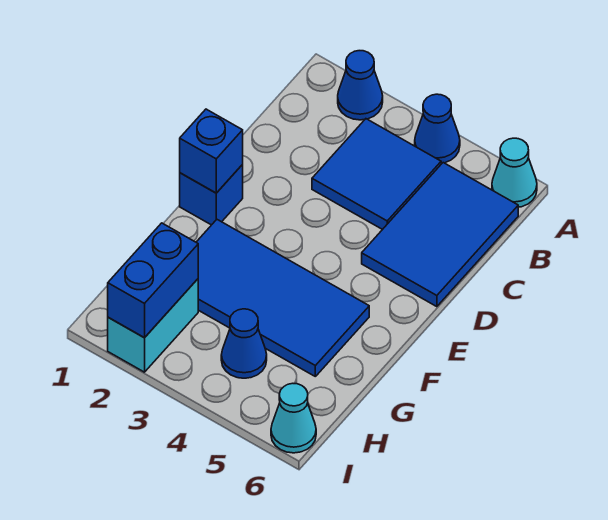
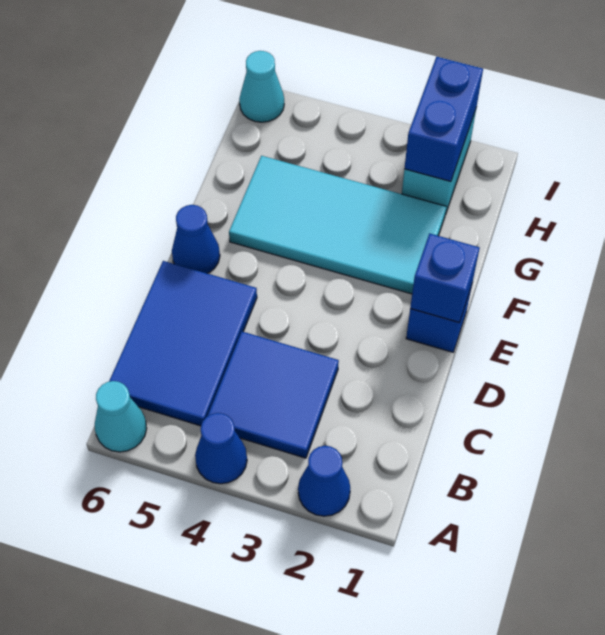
blue tile F2:G5 level 1 -> cyan tile F2:G5 level 1
blue cone H4 level 1 -> blue cone E6 level 1

